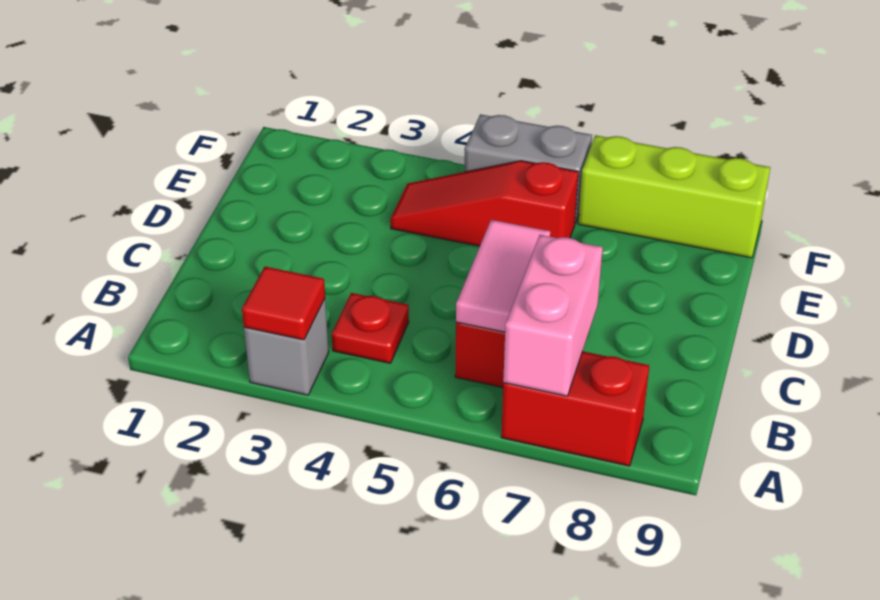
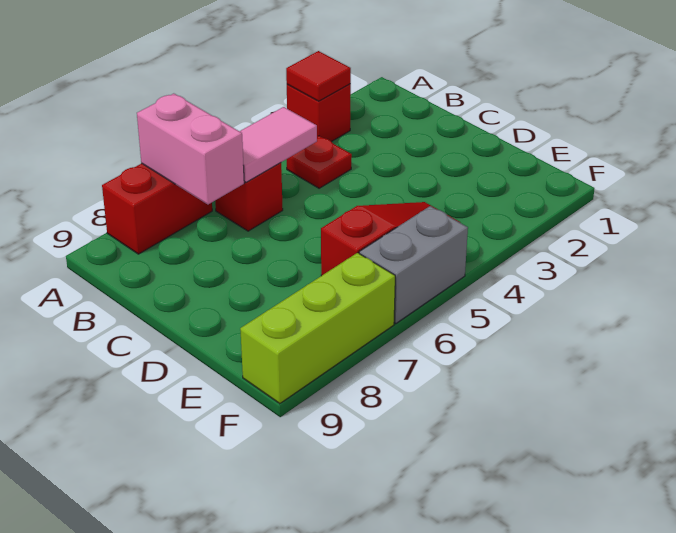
grey brick A3 level 1 -> red brick A3 level 1
pink tile B6:C6 level 2 -> pink tile B5:B6 level 2

